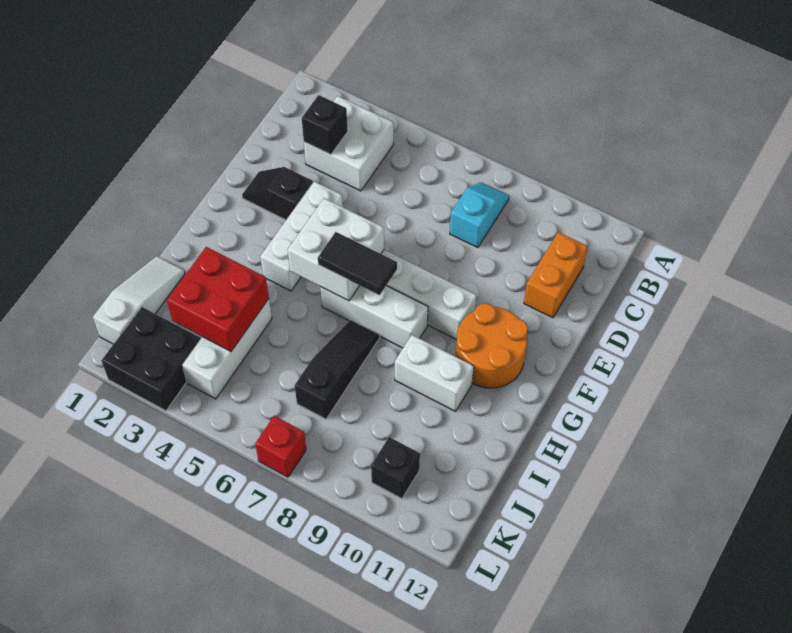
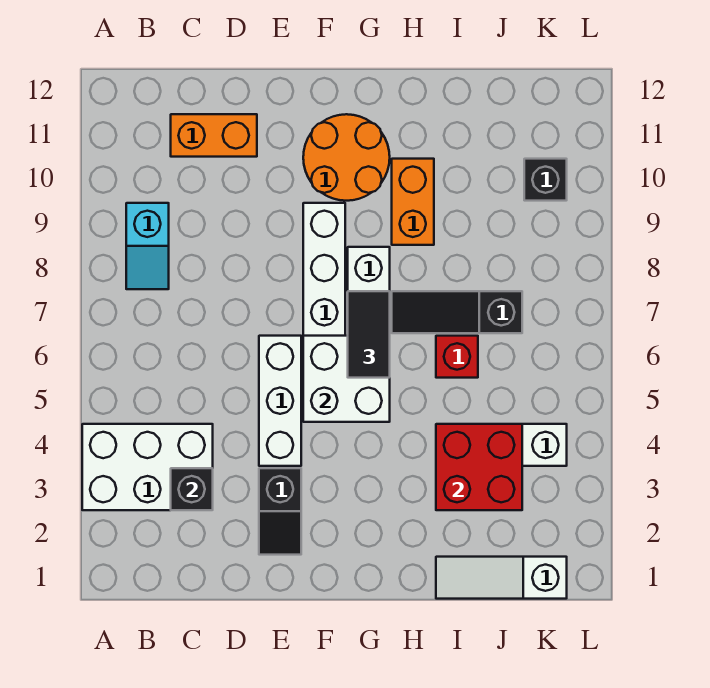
white brick B3:C4 level 1 -> white brick A3:C4 level 1
cyan slope B8:C8 level 1 top C -> cyan slope B8:B9 level 1 top 9
white brick E4:G4 level 1 -> white brick E4:E6 level 1
white brick H9:H10 level 1 -> orange brick H9:H10 level 1
black brick K2:L3 level 1 -> none
red brick L7 level 1 -> red brick I6 level 1

